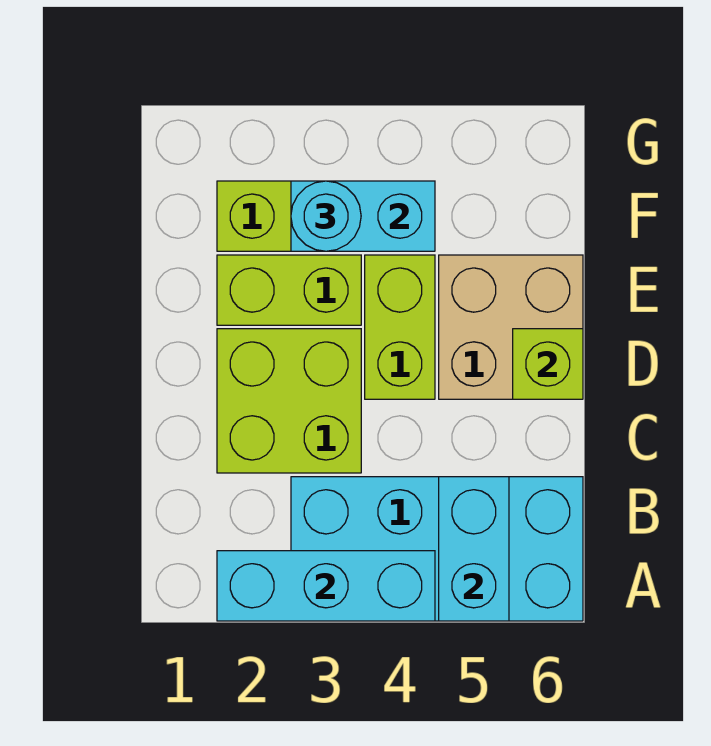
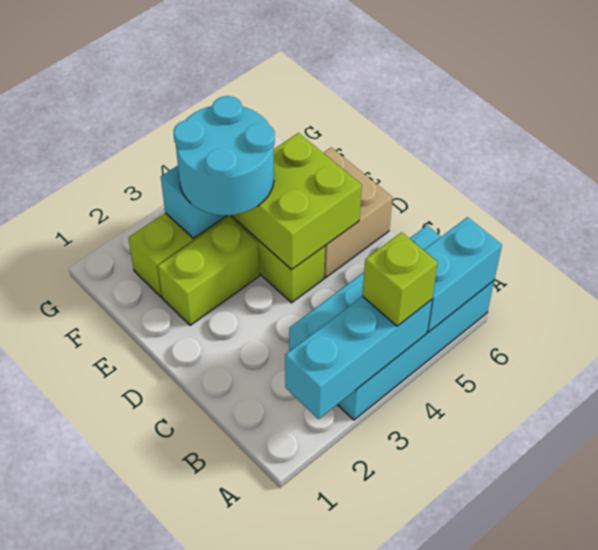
cyan brick A5:B5 level 2 -> cyan brick A5:A6 level 2
lime brick C2:D3 level 1 -> lime brick D4:E5 level 2
lime brick D6 level 2 -> lime brick A4 level 3
cyan round brick F3 level 3 -> cyan round brick E3:F4 level 3

